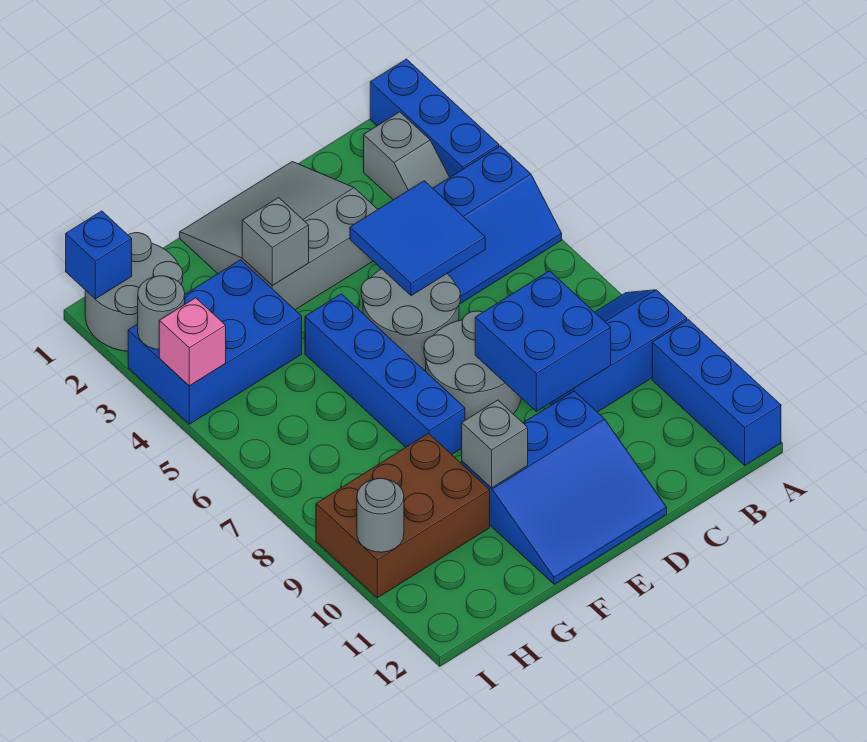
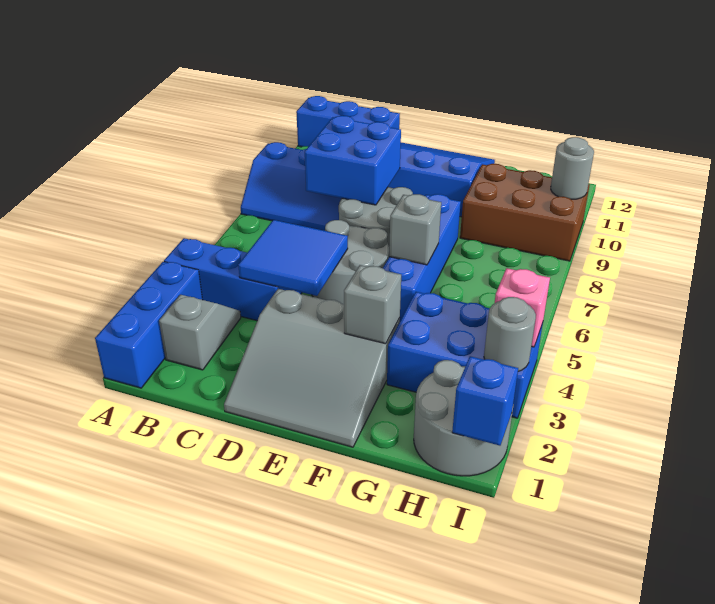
blue brick A10:A12 level 1 -> blue brick A12:C12 level 1
grey brick F10 level 2 -> grey brick F6 level 2

